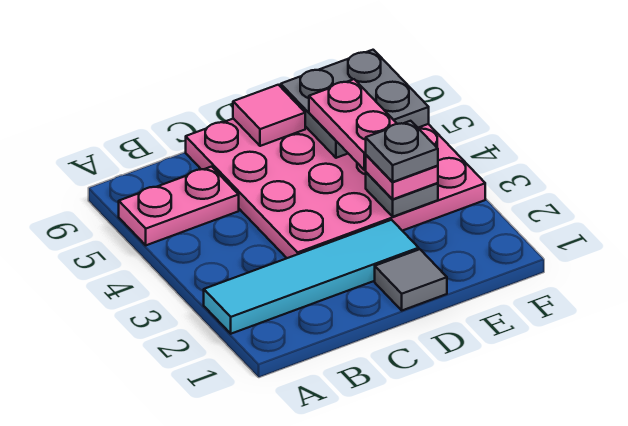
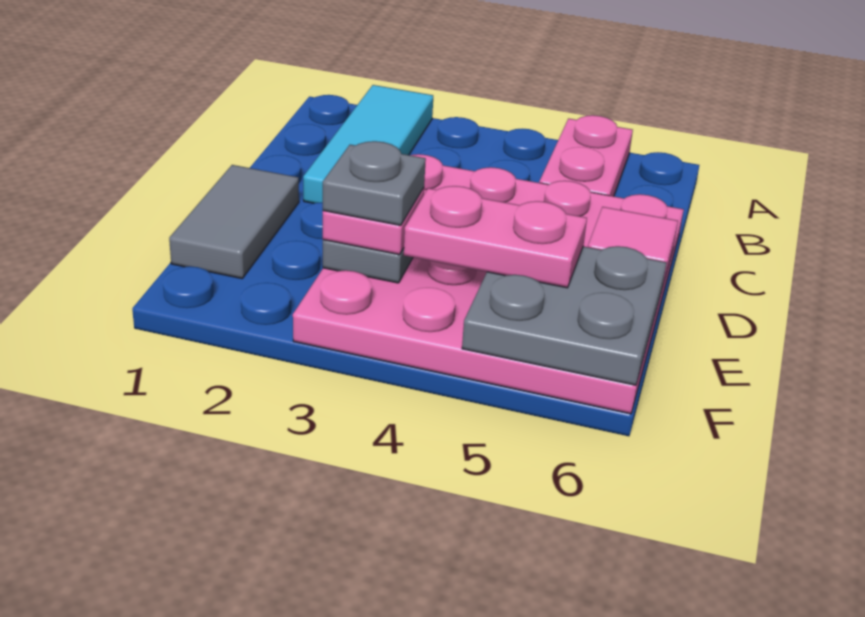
cyan tile A2:D2 level 1 -> cyan tile A2:C2 level 1
grey tile D1 level 1 -> grey tile D1:E1 level 1

